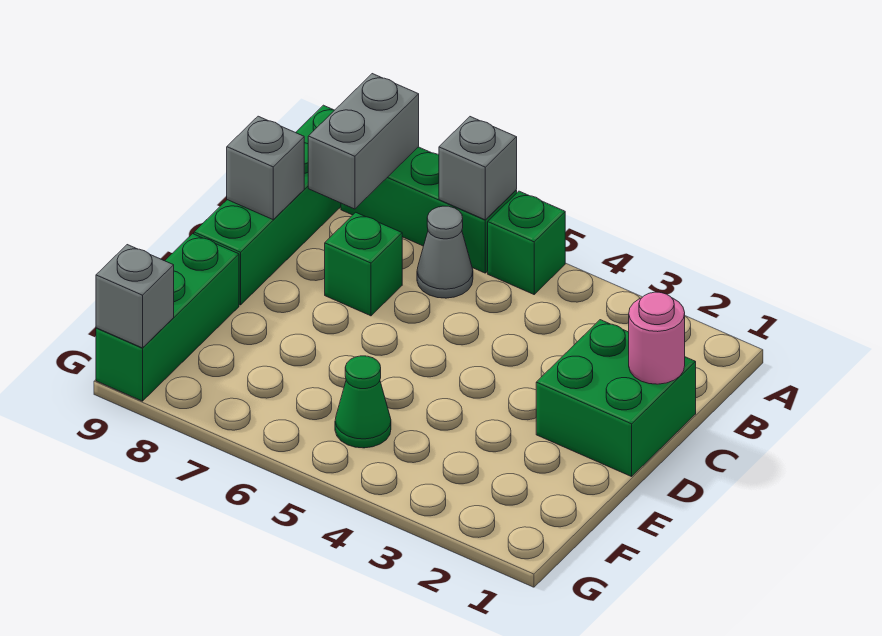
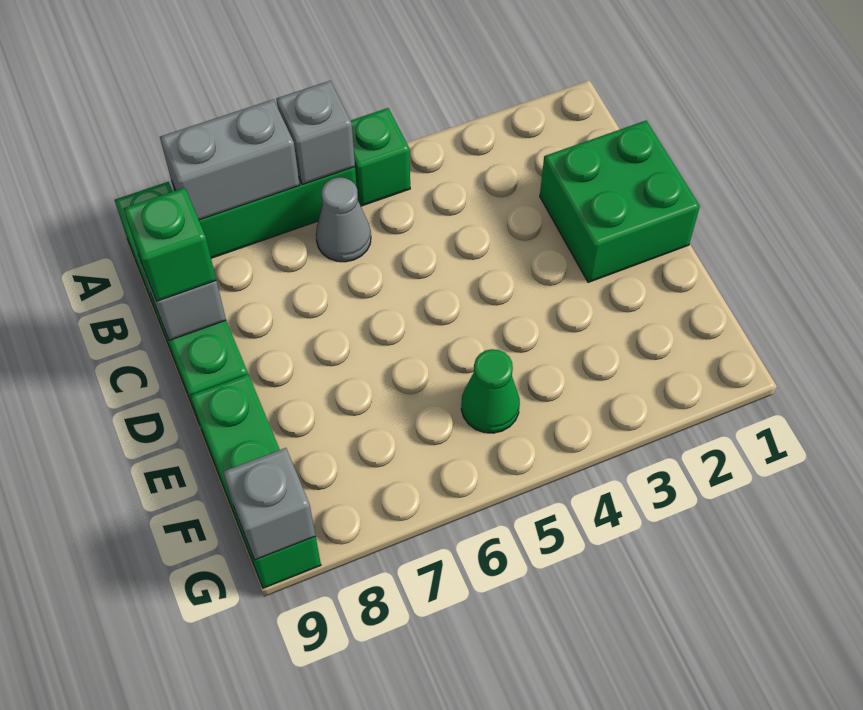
grey brick A8:B8 level 2 -> grey brick A7:A8 level 2
pink round brick C1 level 2 -> none
green brick C7 level 1 -> green brick C9 level 3

